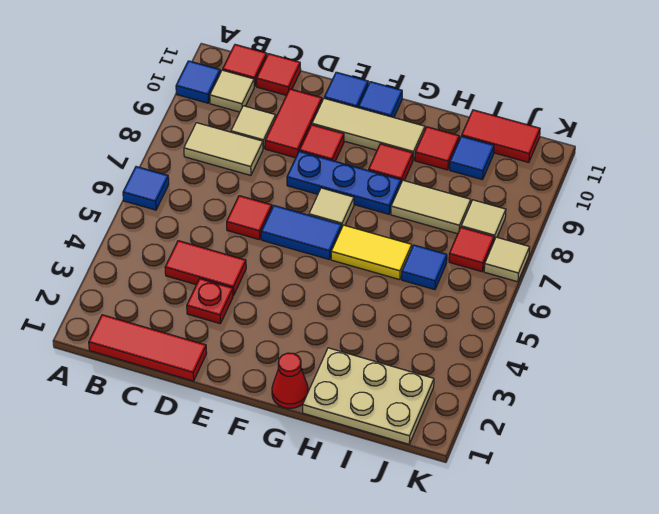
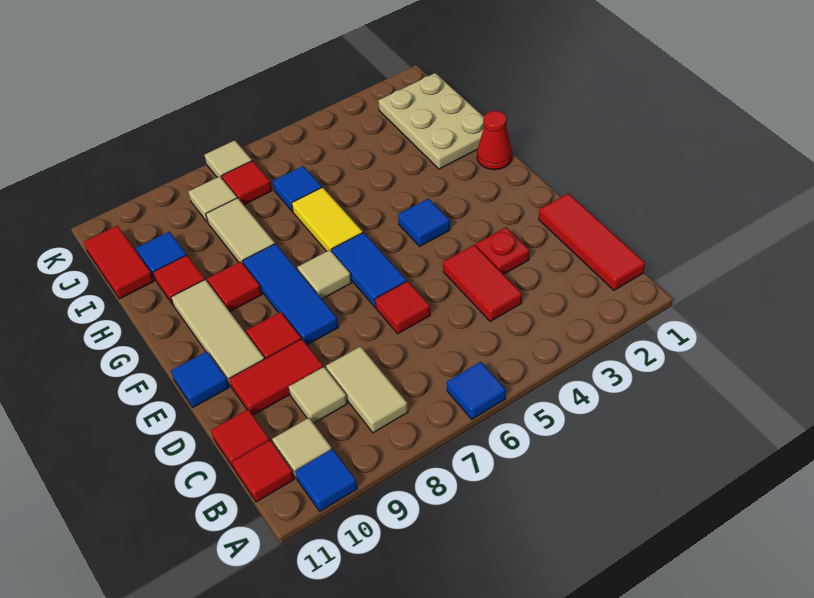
blue plate E8:G8 level 1 -> blue tile E8:G8 level 1
blue tile F11 level 1 -> blue tile F4 level 1

